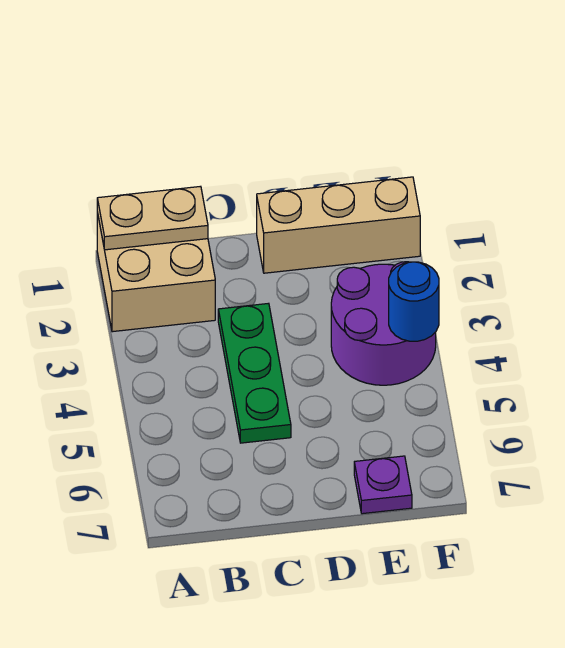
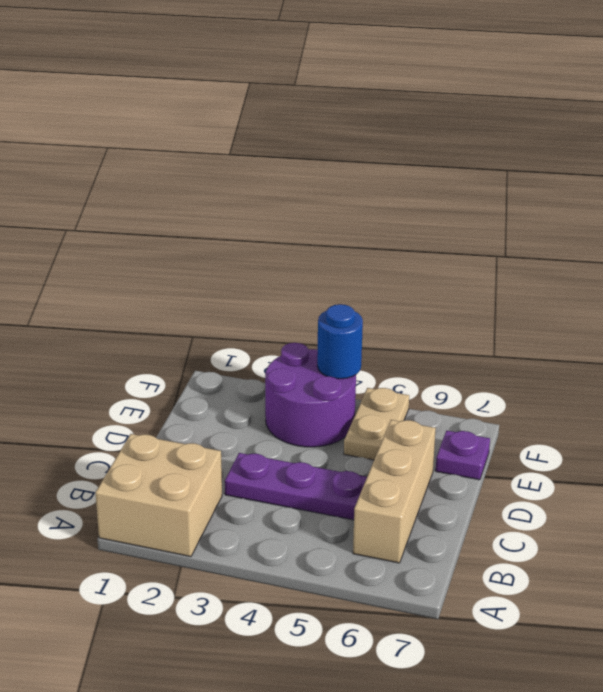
tan plate A1:B1 level 2 -> tan plate E5:F5 level 1
green plate C3:C5 level 1 -> purple plate C3:C5 level 1
tan brick D1:F1 level 1 -> tan brick B6:D6 level 1

